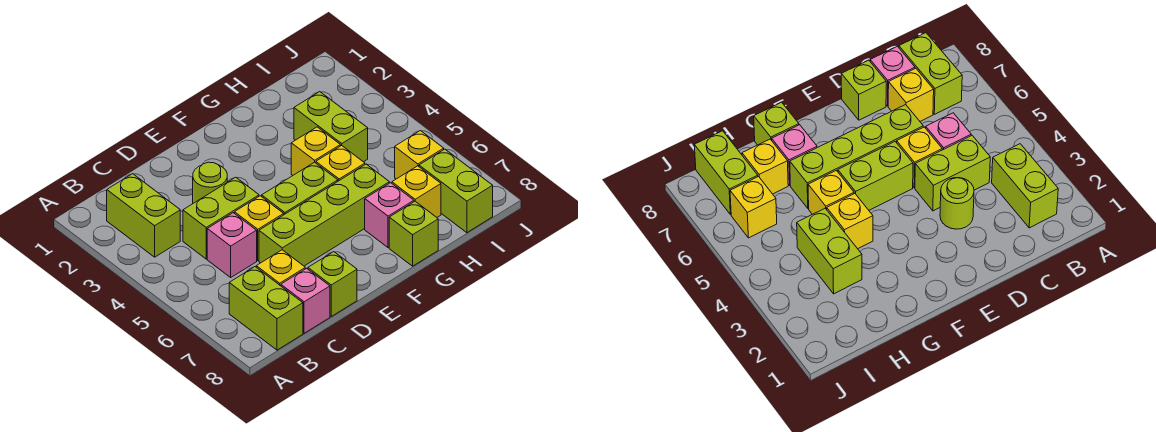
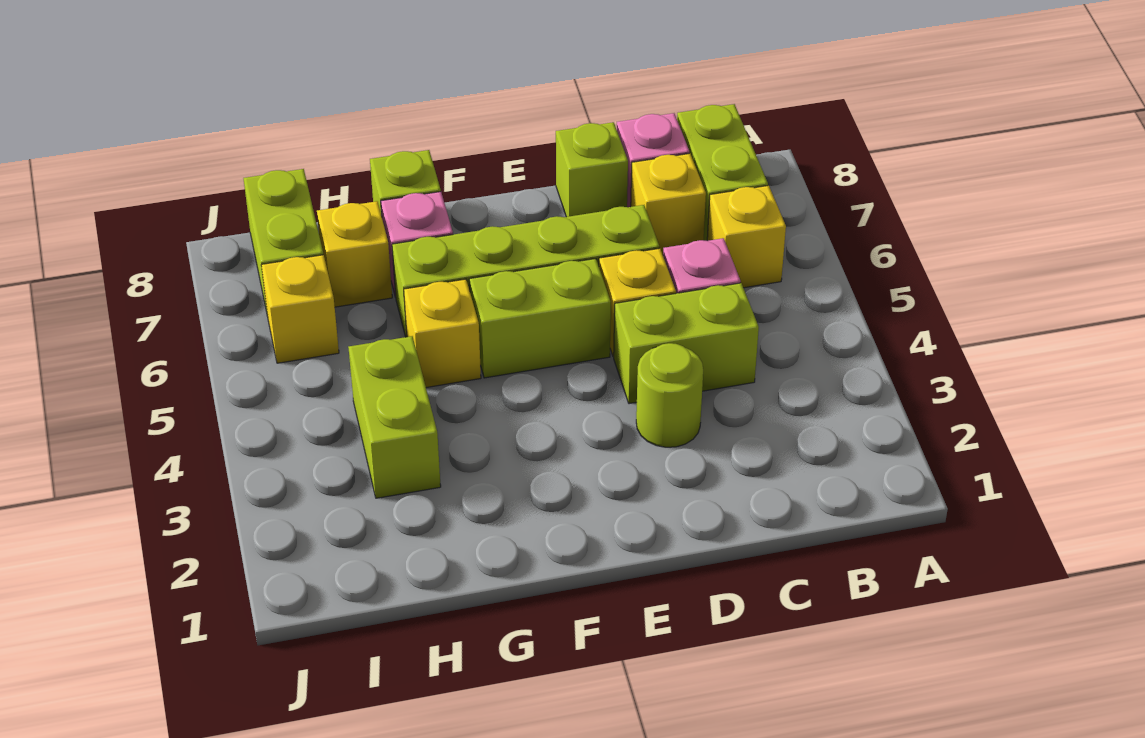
lime brick B2:B3 level 1 -> none
yellow brick G4 level 1 -> yellow brick B6 level 1

